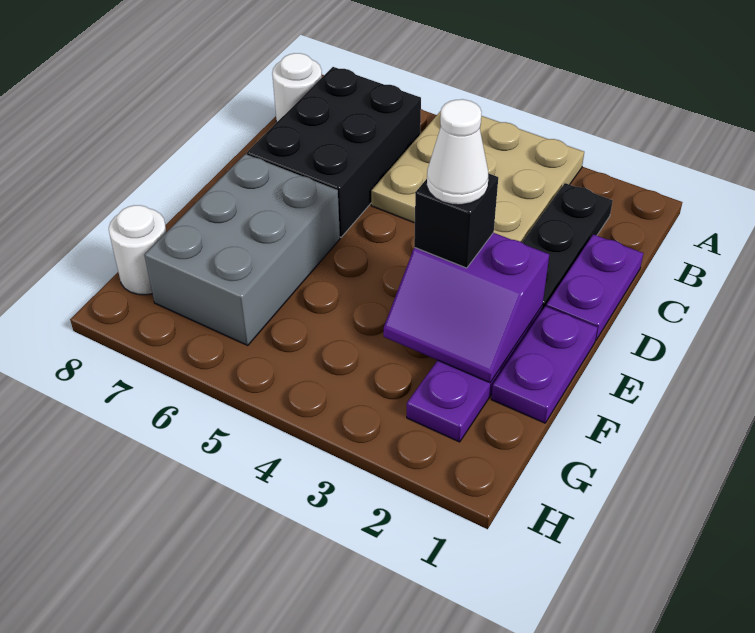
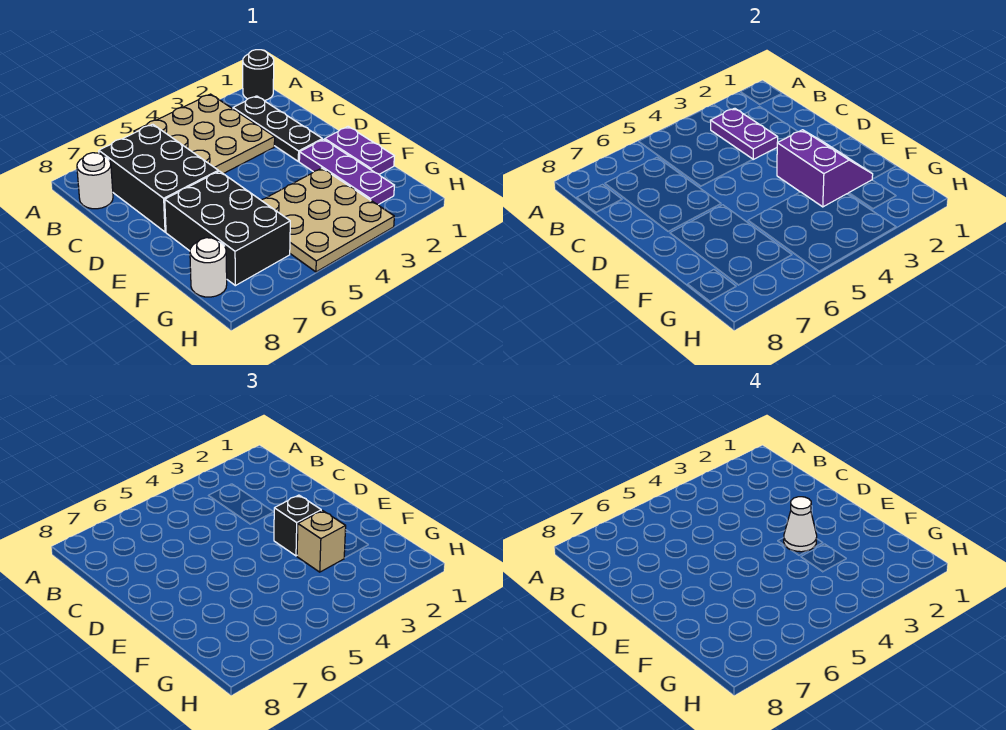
none -> black round brick A1 level 1
purple plate C1:D1 level 1 -> purple plate B3:C3 level 2
purple slope E2:F3 level 2 top E -> purple slope E2:F3 level 2 top 3
grey brick E6:G7 level 1 -> black brick E6:G7 level 1
none -> tan plate F3:H5 level 1
none -> tan brick F3 level 3

